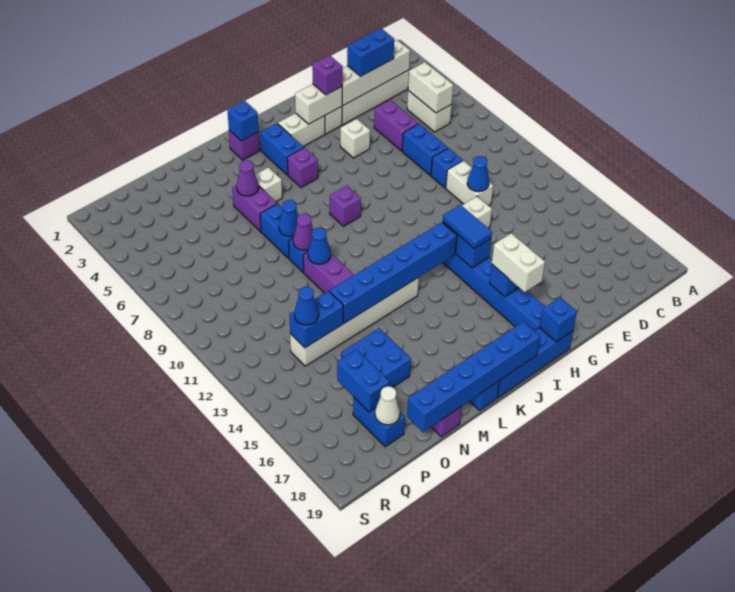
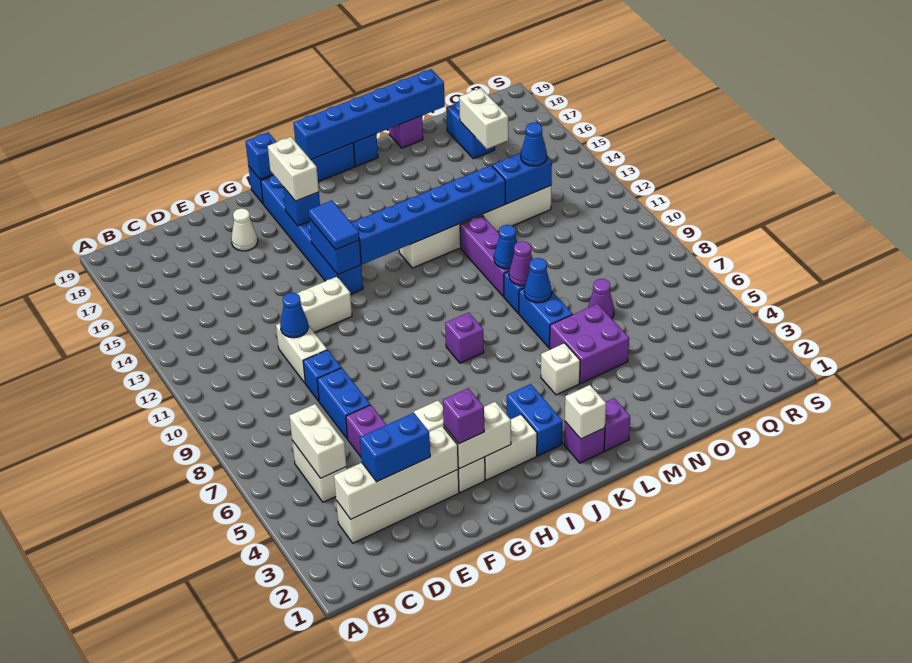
purple brick J5 level 1 -> purple brick L2 level 1
blue brick K2 level 2 -> white brick K2 level 2
purple brick M5:M6 level 1 -> purple brick M5:N6 level 1
purple cone M5 level 2 -> purple cone O7 level 1
blue brick N15:O16 level 1 -> none
blue brick P16:P17 level 2 -> white brick P16:P17 level 2
white cone P18 level 2 -> white cone F17 level 1

